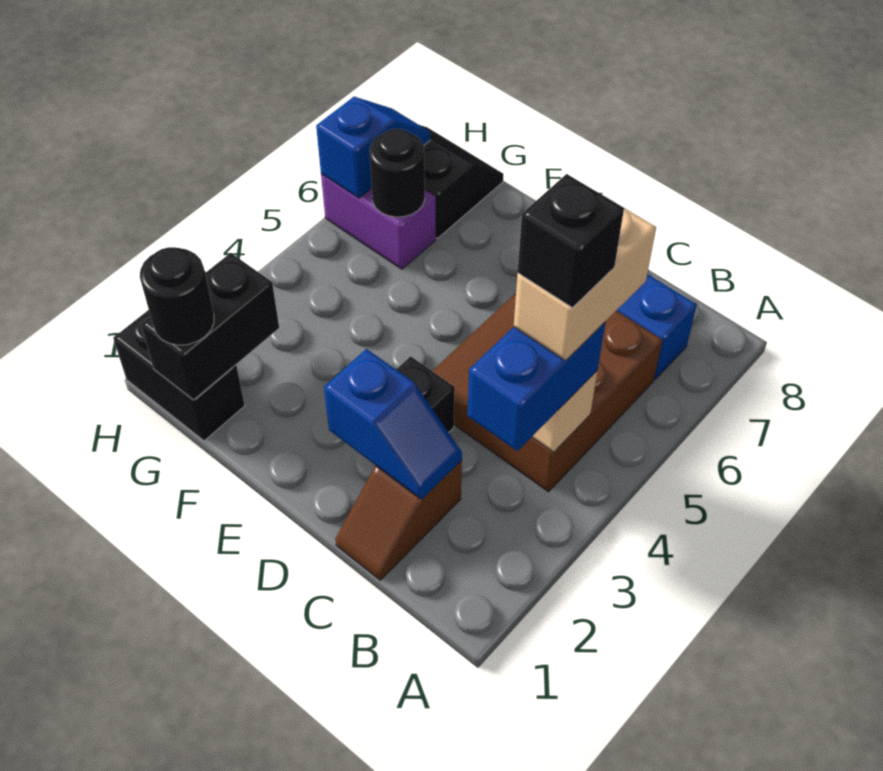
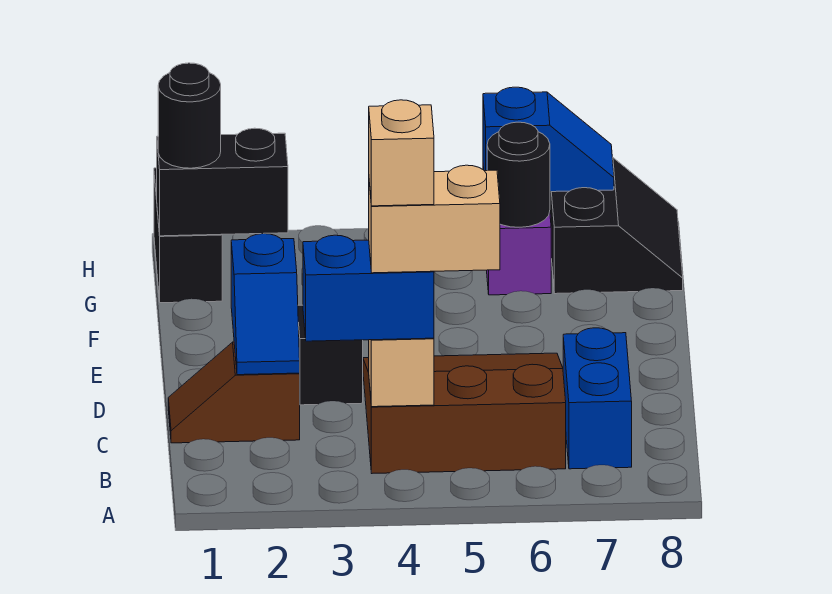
black brick B4 level 5 -> tan brick B4 level 5

